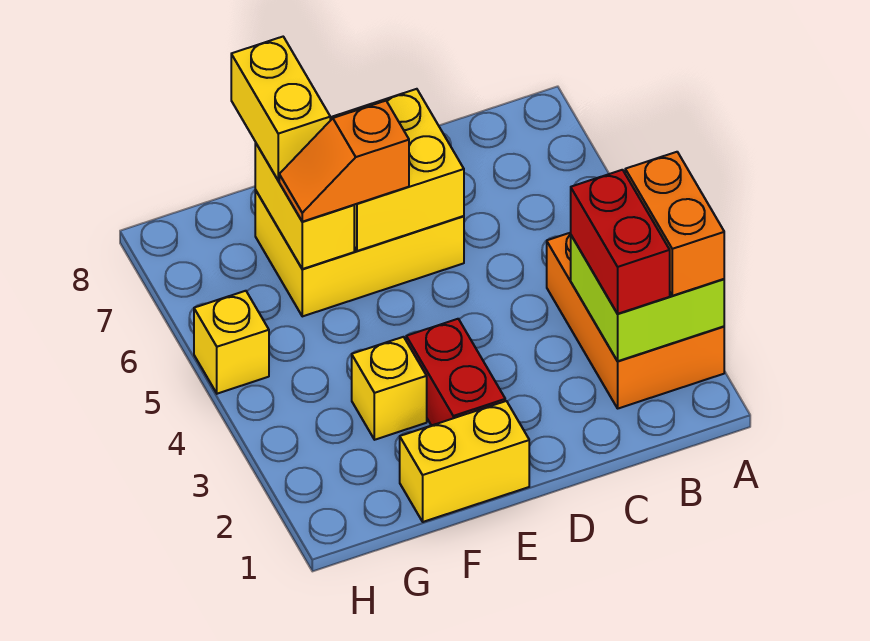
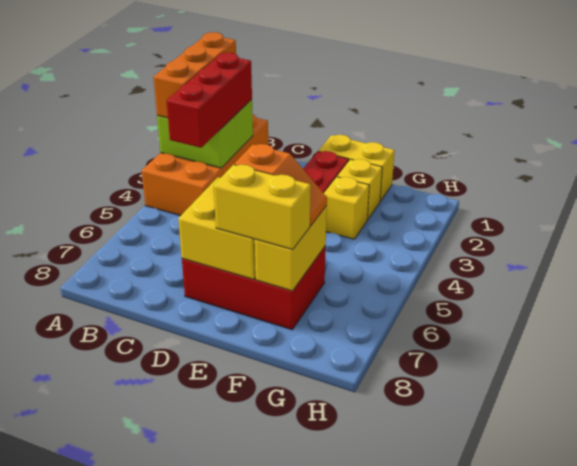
orange brick A2:B4 level 1 -> orange brick A1:B4 level 1
orange brick A2:A3 level 3 -> orange brick A1:A3 level 3
red brick B2:B3 level 3 -> red brick B2:B4 level 3
yellow brick D6:F7 level 1 -> red brick D6:F7 level 1
yellow brick F7:F8 level 3 -> yellow brick E7:F7 level 3
yellow brick H5 level 1 -> yellow brick F2 level 1

